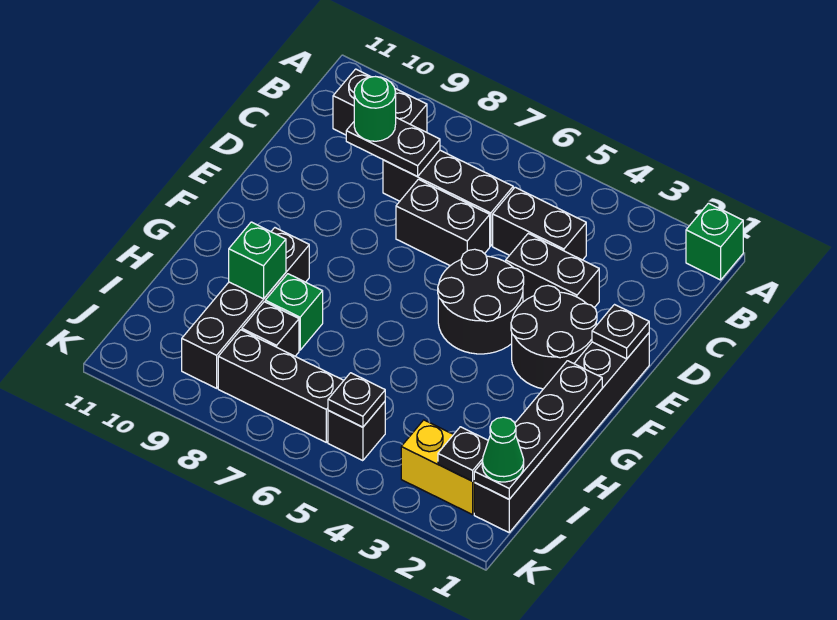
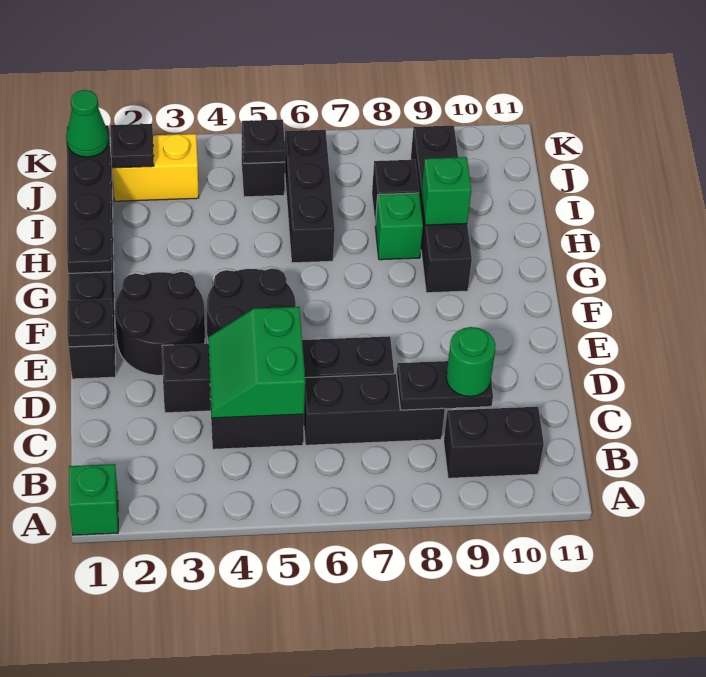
none -> green slope C4:D5 level 2 top 5
black brick J6:J8 level 1 -> black brick H6:J6 level 1

